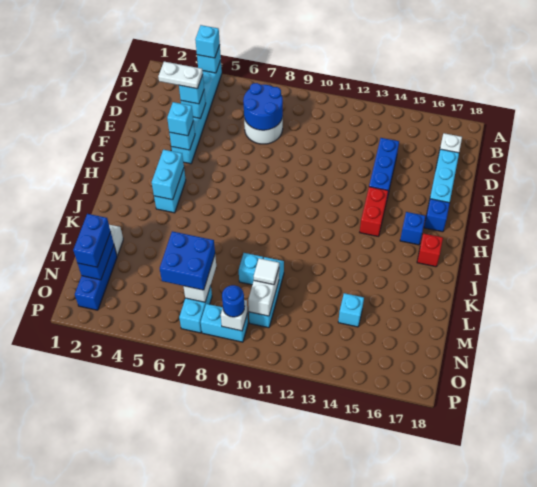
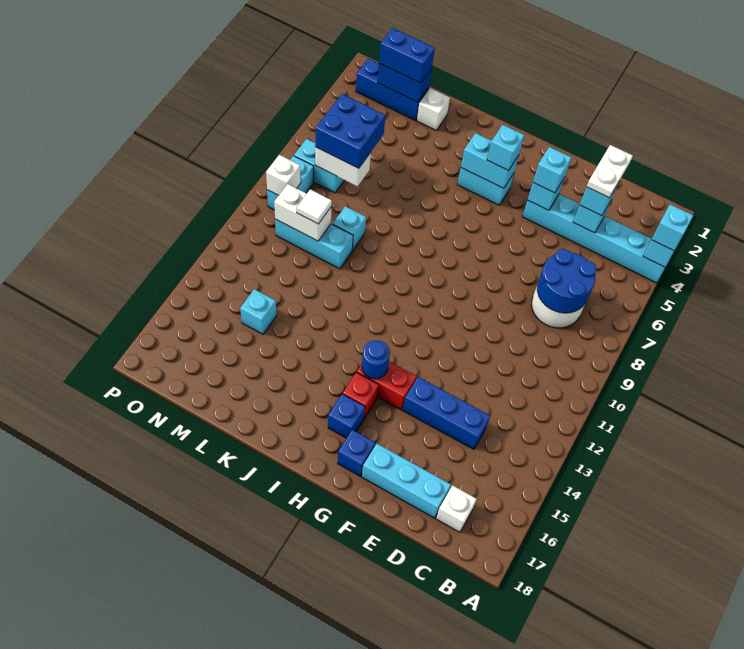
none -> cyan brick H4 level 3
red brick I17 level 1 -> red brick H15 level 1
blue round brick O9 level 3 -> blue round brick H14 level 2

